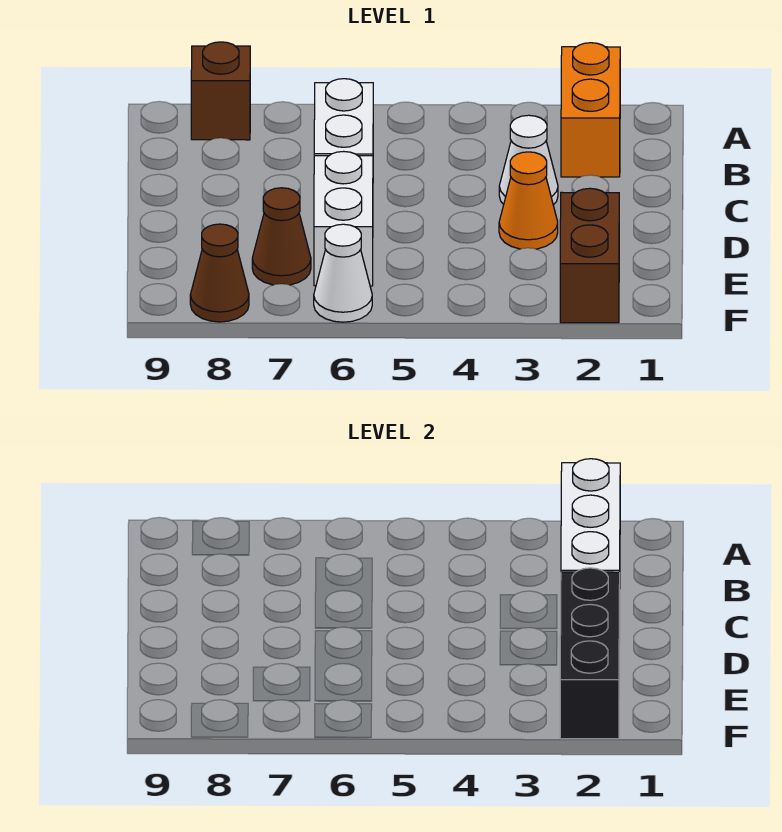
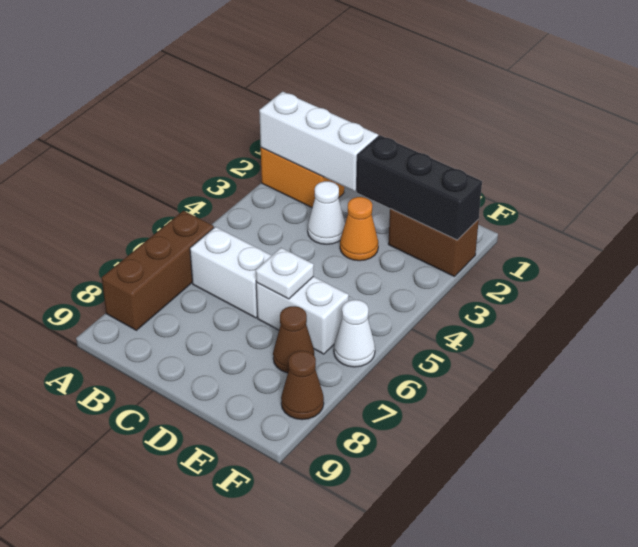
brown brick A8 level 1 -> brown brick A6:A8 level 1
none -> white plate D6 level 2

